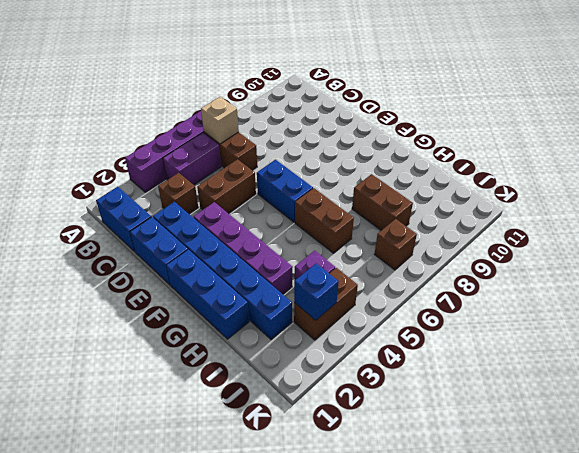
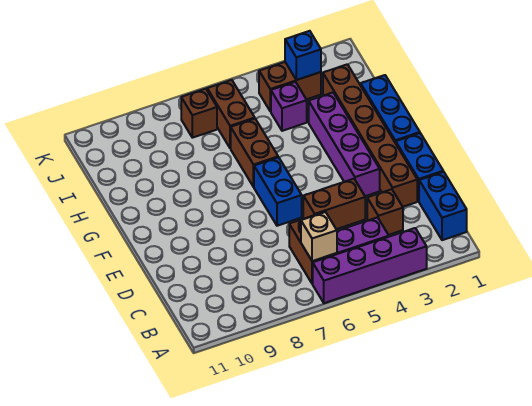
blue brick D2:I2 level 1 -> brown brick D2:I2 level 1
brown brick H8:I8 level 1 -> brown brick I6:J6 level 1

